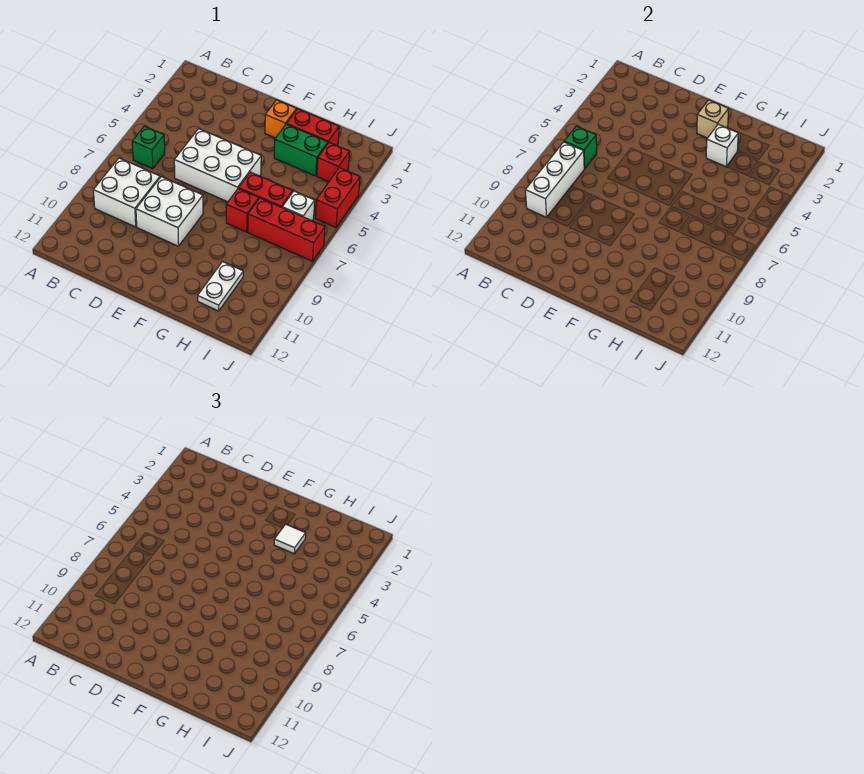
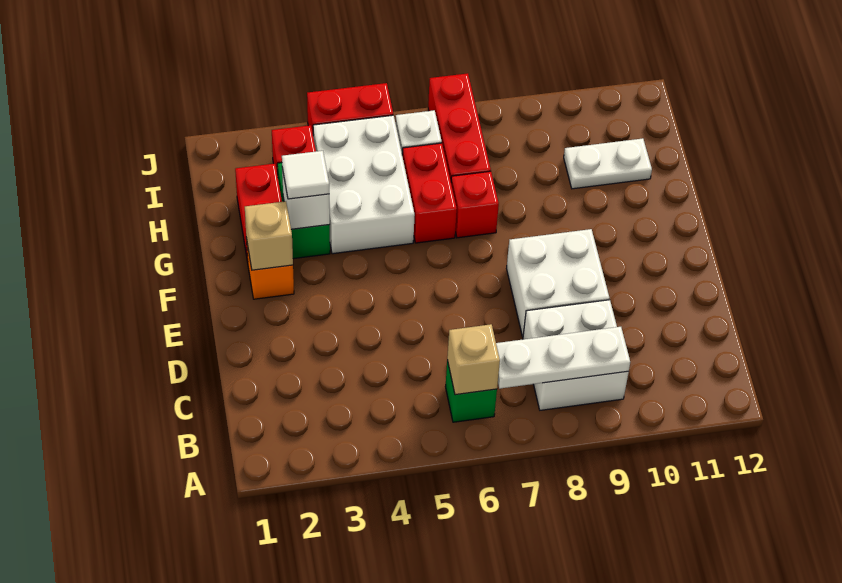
green brick B6 level 2 -> tan brick B6 level 2
white brick B7:B9 level 2 -> white plate B7:B9 level 2
white brick D5:F6 level 1 -> white brick G4:I5 level 1

